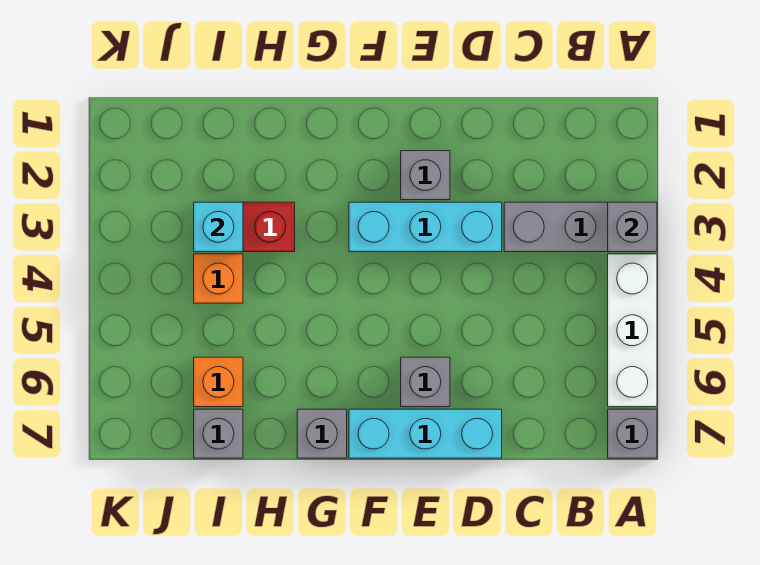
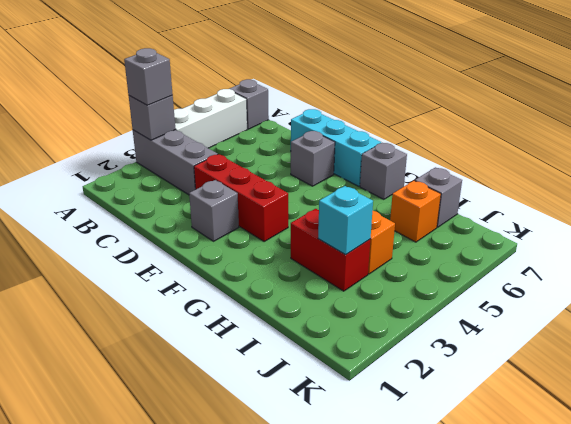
none -> grey brick A3 level 3
cyan brick D3:F3 level 1 -> red brick D3:F3 level 1

